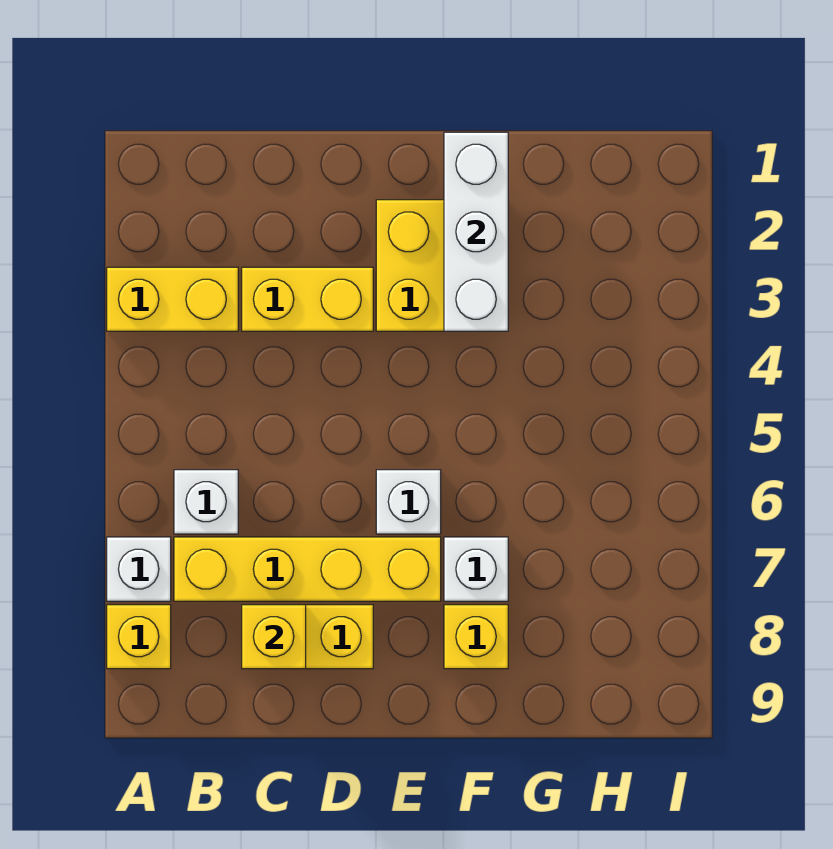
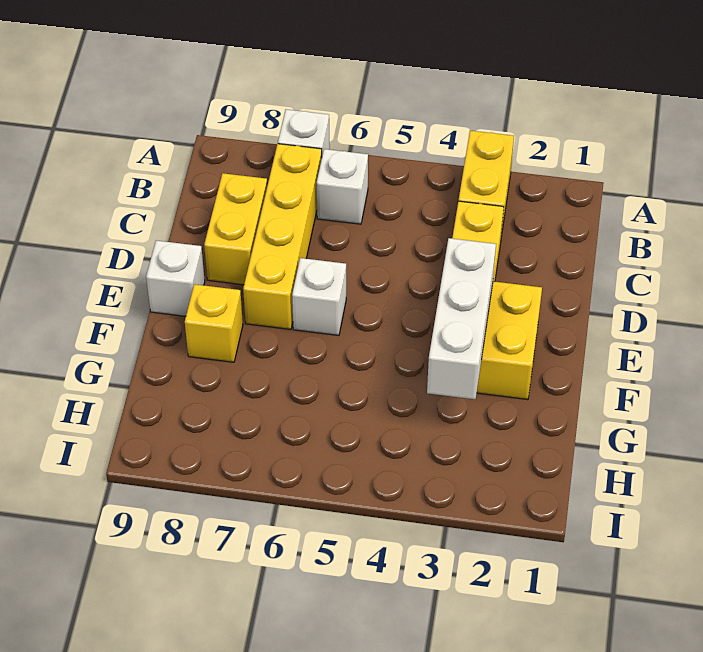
yellow brick A8 level 1 -> none
yellow brick C8 level 2 -> none
white brick F1:F3 level 2 -> white brick E3:G3 level 2
white brick F7 level 1 -> white brick E9 level 1

